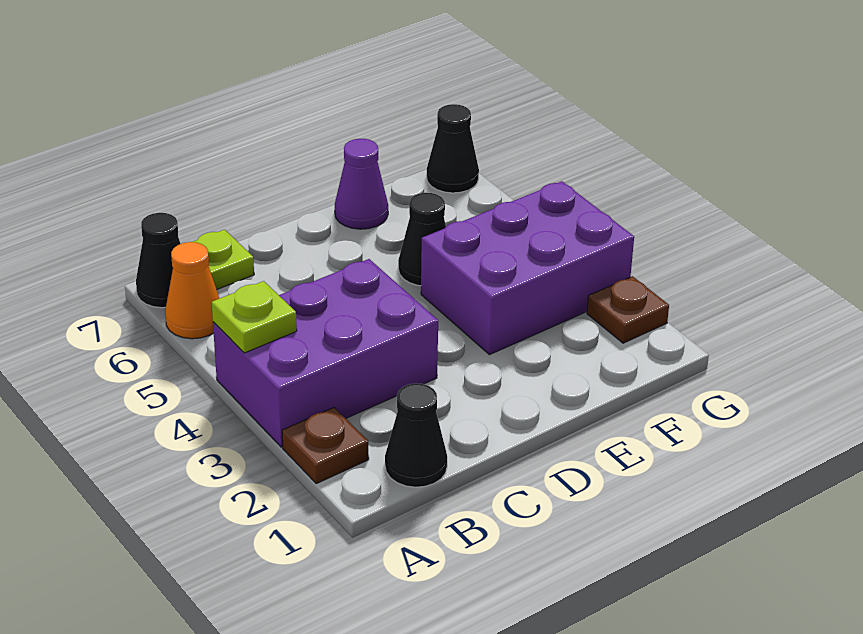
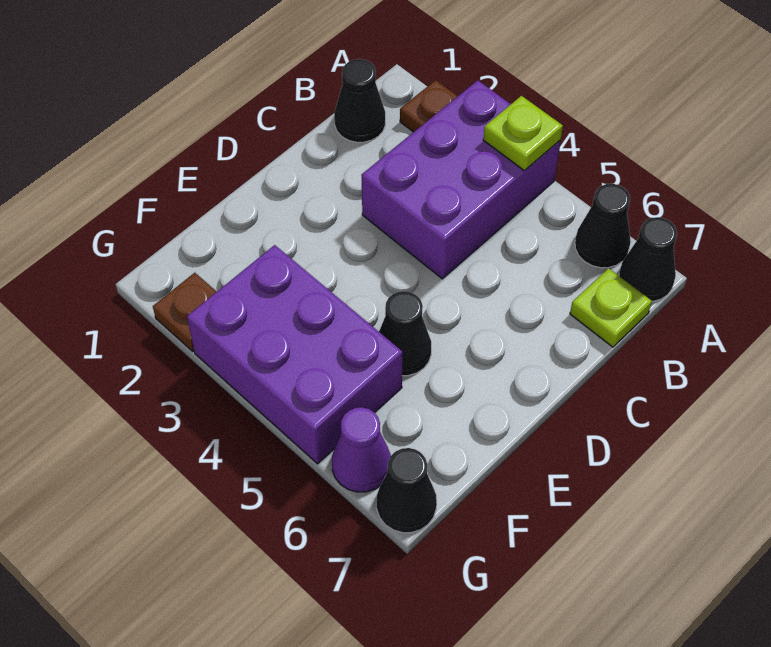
orange cone A6 level 1 -> black cone A6 level 1
purple brick E3:G4 level 1 -> purple brick F3:G5 level 1
purple cone E7 level 1 -> purple cone G6 level 1

